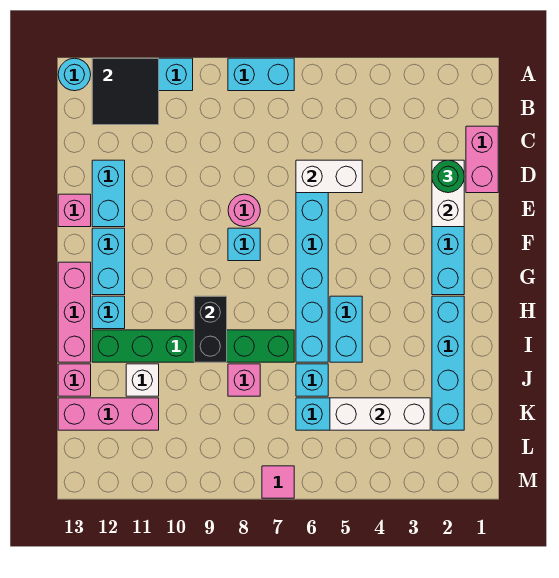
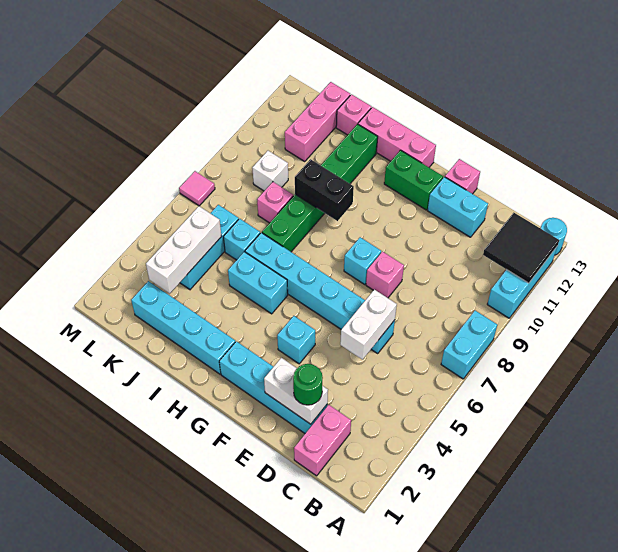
pink brick C1:D1 level 1 -> pink brick C1:C2 level 1
pink round brick E8 level 1 -> pink brick E8 level 1
cyan brick F12:G12 level 1 -> green brick F12:G12 level 1
cyan brick H12 level 1 -> cyan brick F4 level 1
white brick J11 level 1 -> white brick K9 level 1

